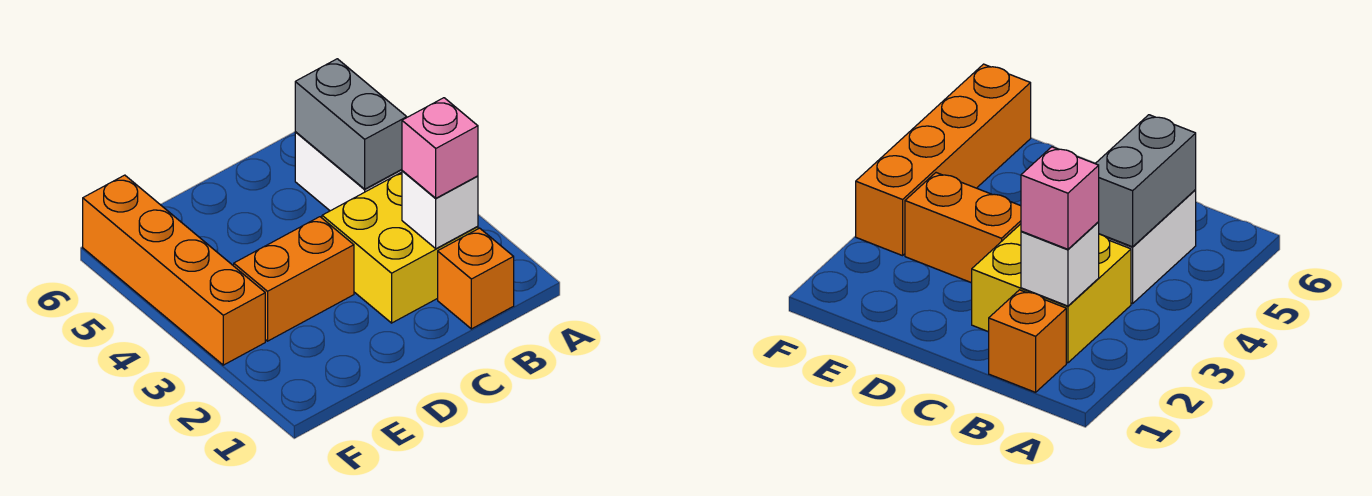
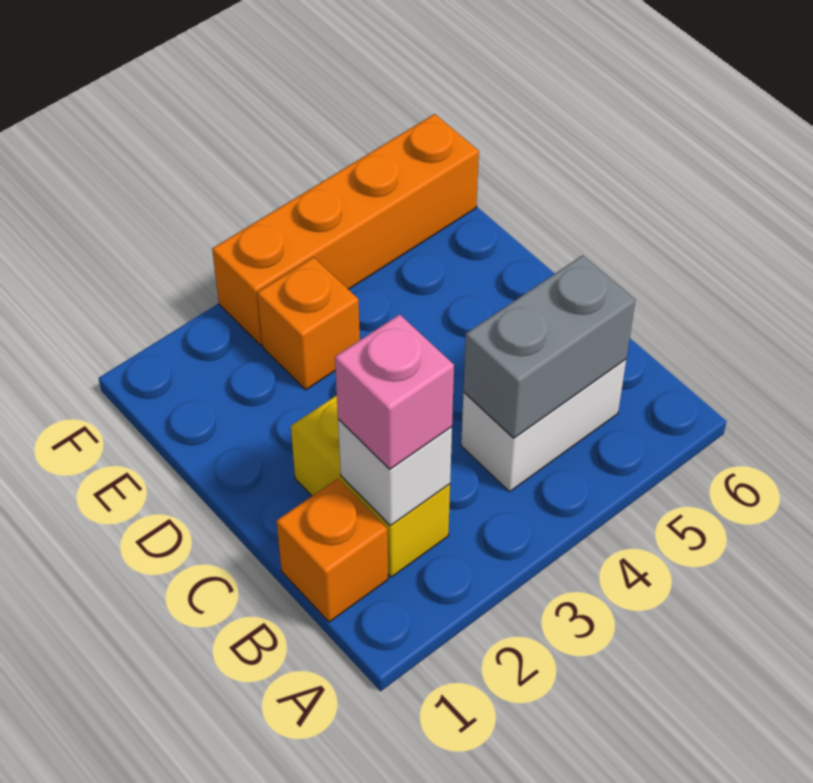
yellow brick B2:C3 level 1 -> yellow brick B2:C2 level 1
orange brick D3:E3 level 1 -> orange brick E3 level 1

